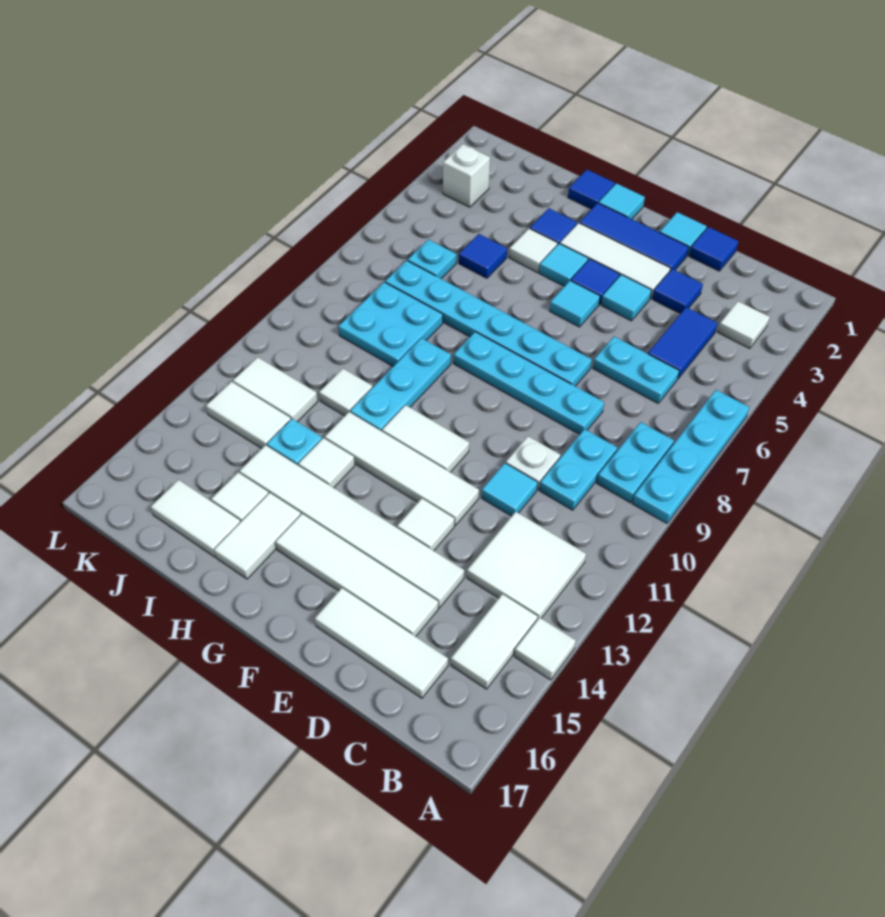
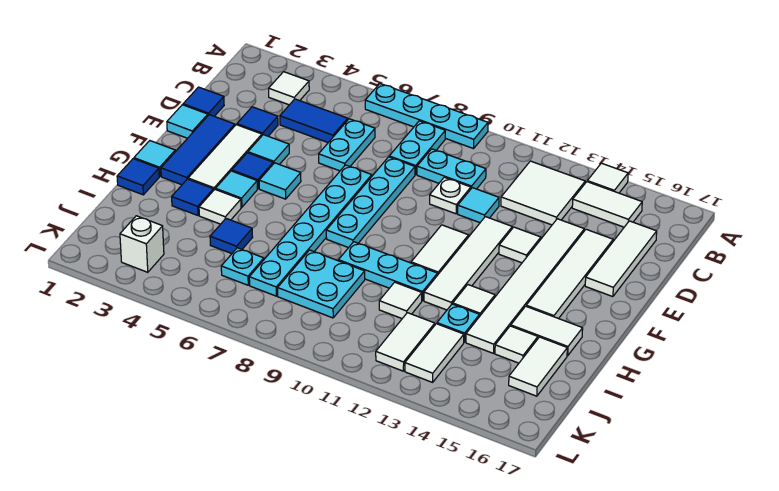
cyan plate B8:B9 level 1 -> cyan plate B8:C8 level 1

